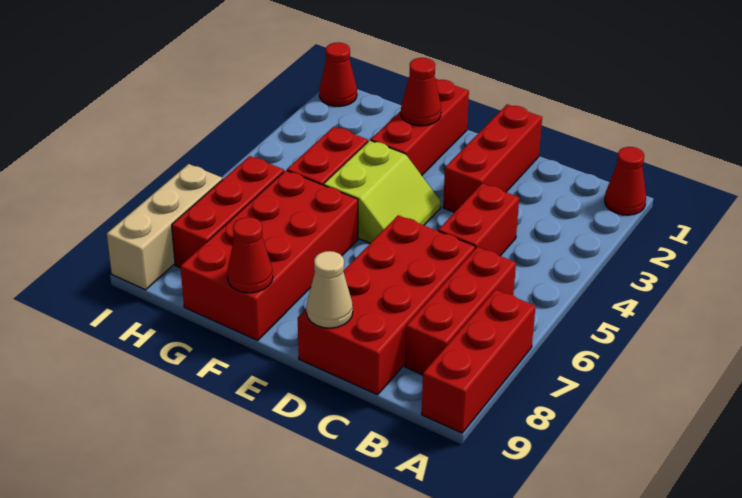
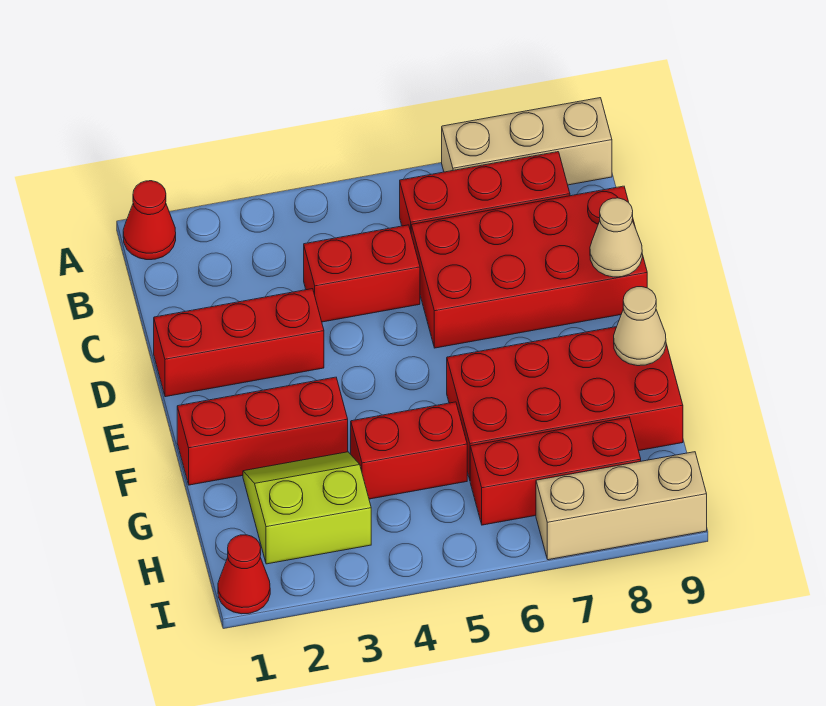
red brick A7:A9 level 1 -> tan brick A7:A9 level 1
lime slope E4:F5 level 1 top F -> lime slope G2:H3 level 1 top H
red cone F2 level 2 -> none
red cone F9 level 2 -> tan cone F9 level 2

